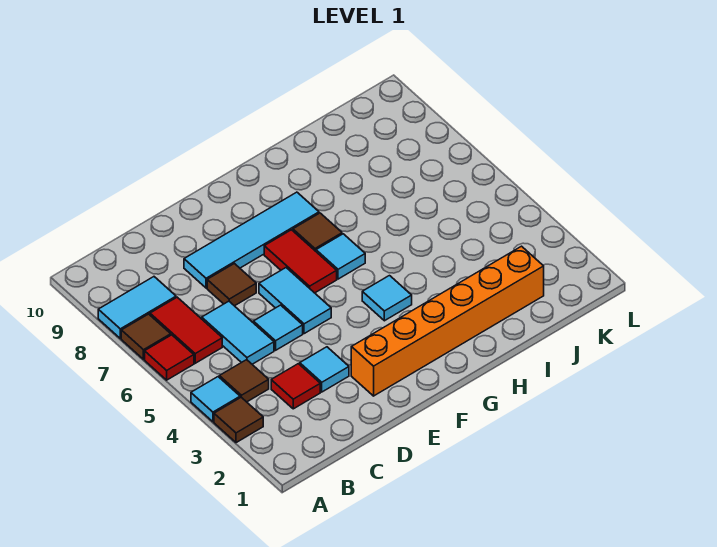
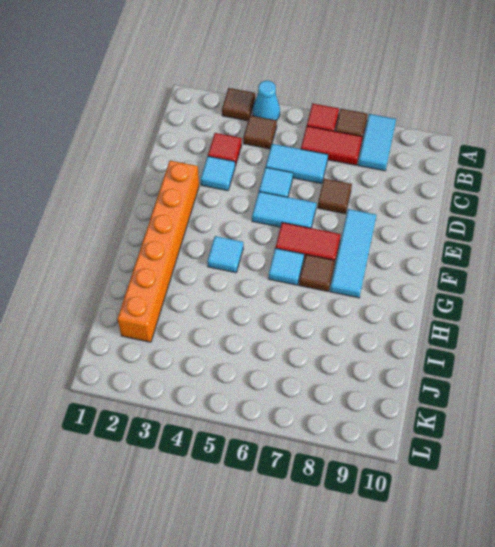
cyan tile A4 level 1 -> cyan cone A4 level 1
cyan tile D8:G8 level 1 -> cyan tile E8:G8 level 1

